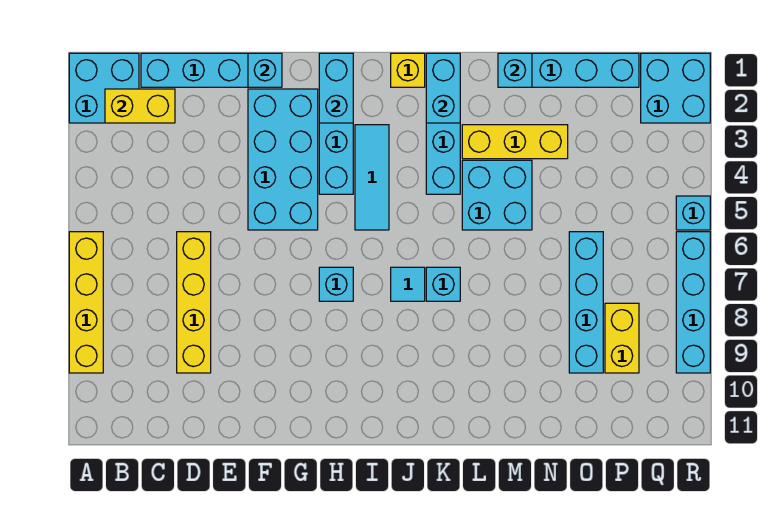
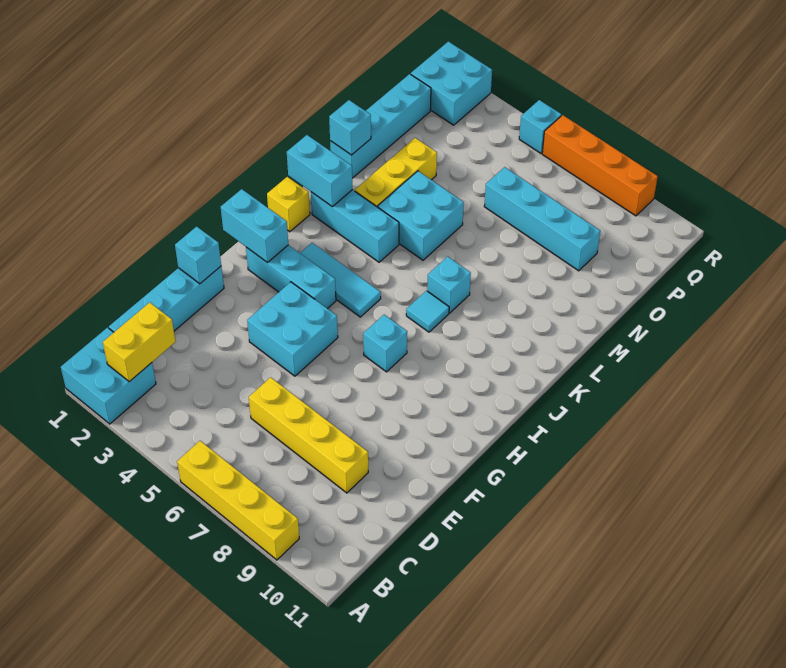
cyan brick F2:G5 level 1 -> cyan brick F4:G5 level 1
yellow brick P8:P9 level 1 -> none
cyan brick R6:R9 level 1 -> orange brick R6:R9 level 1

